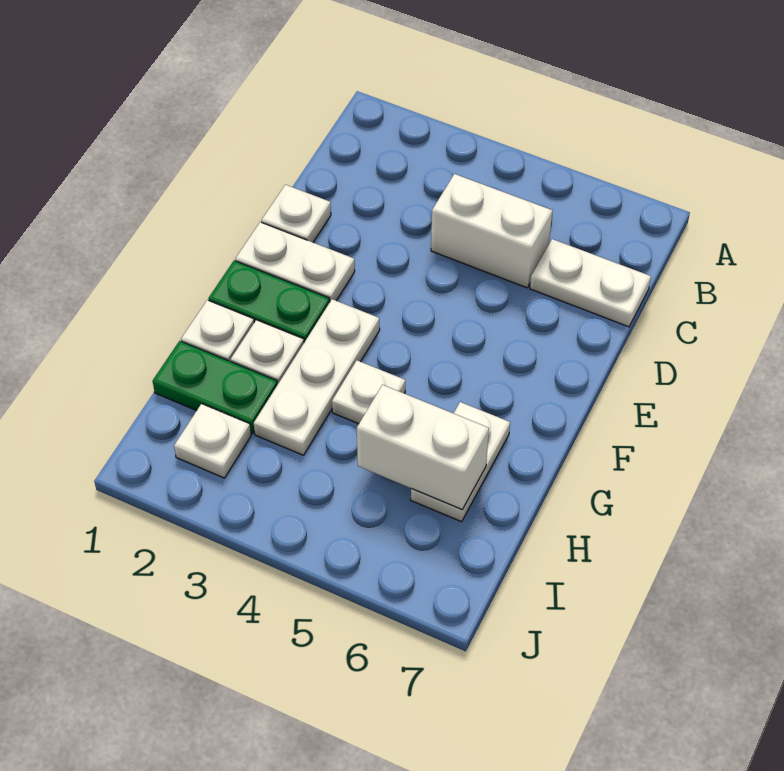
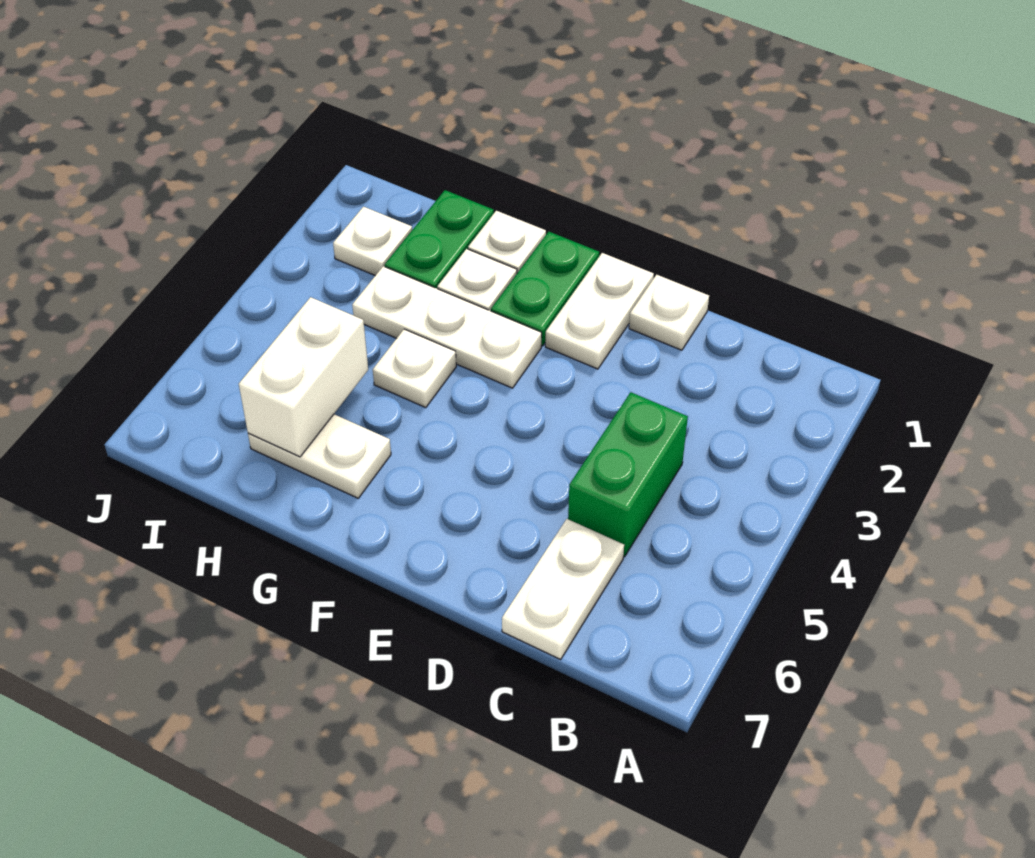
white brick C4:C5 level 1 -> green brick C4:C5 level 1

